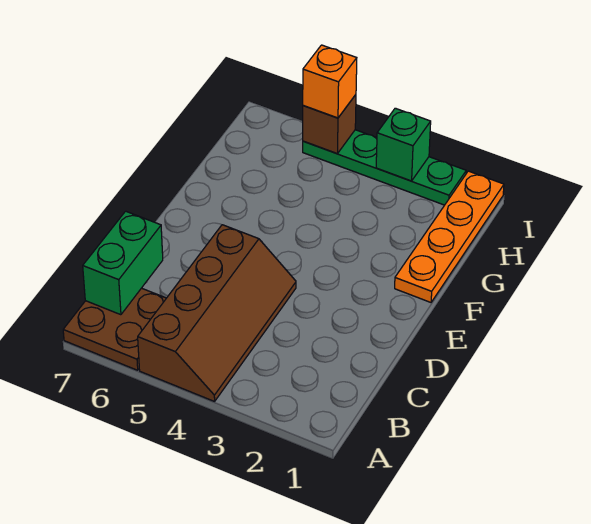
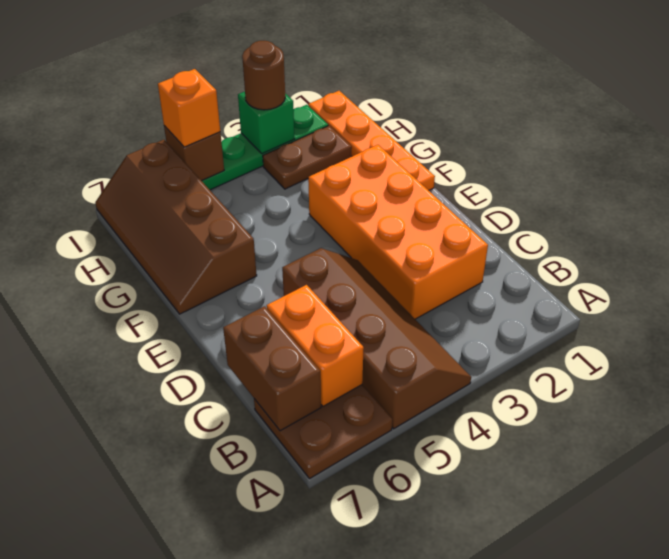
none -> orange brick B6:C6 level 2
green brick B7:C7 level 2 -> brown brick B7:C7 level 2
none -> orange brick C2:F3 level 1
none -> brown slope F6:I7 level 1 top 6
none -> brown plate H2:H3 level 1
none -> brown round brick I3 level 3

